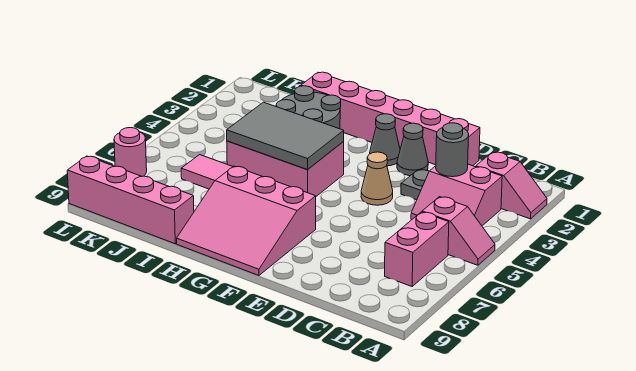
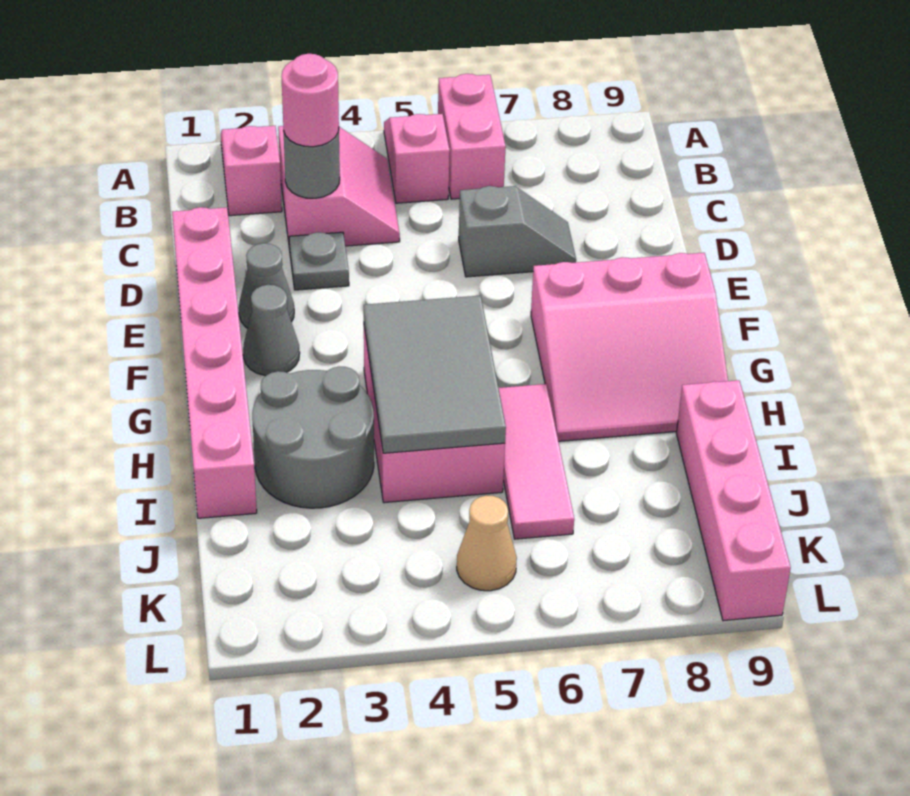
pink brick B6:B7 level 1 -> pink brick A6:B6 level 1
none -> grey slope D6:D7 level 1 top 6
tan cone E4 level 1 -> tan cone K5 level 1
pink slope F7:H9 level 1 top 7 -> pink slope F7:H9 level 1 top F
pink round brick L7 level 1 -> pink round brick C3 level 3

